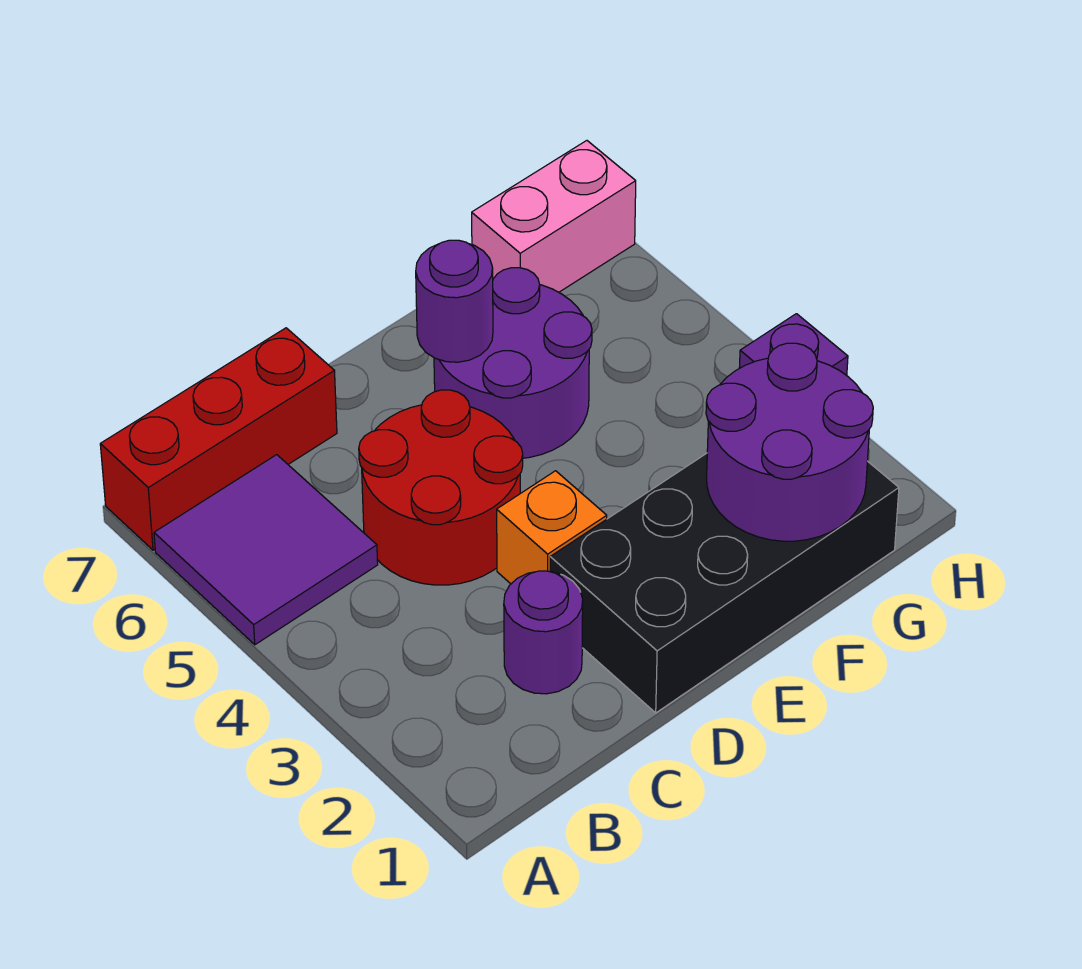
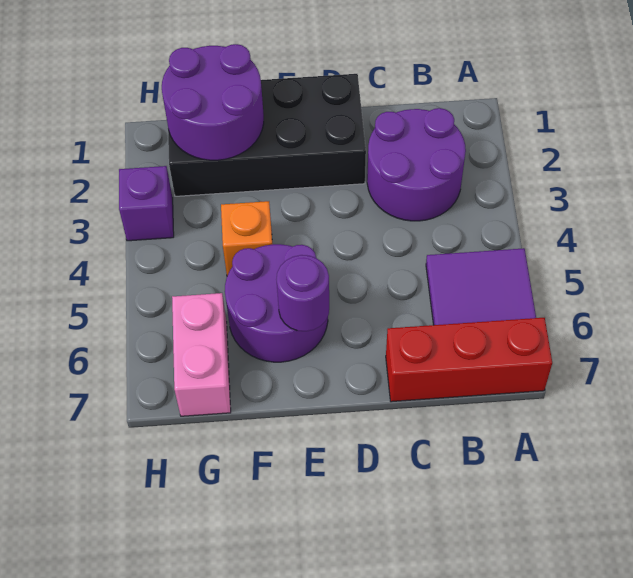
purple round brick C2 level 1 -> purple round brick B2:C3 level 1
red round brick C4:D5 level 1 -> none
orange brick D3 level 1 -> orange brick F4 level 1
pink brick G7:H7 level 1 -> pink brick G6:G7 level 1

